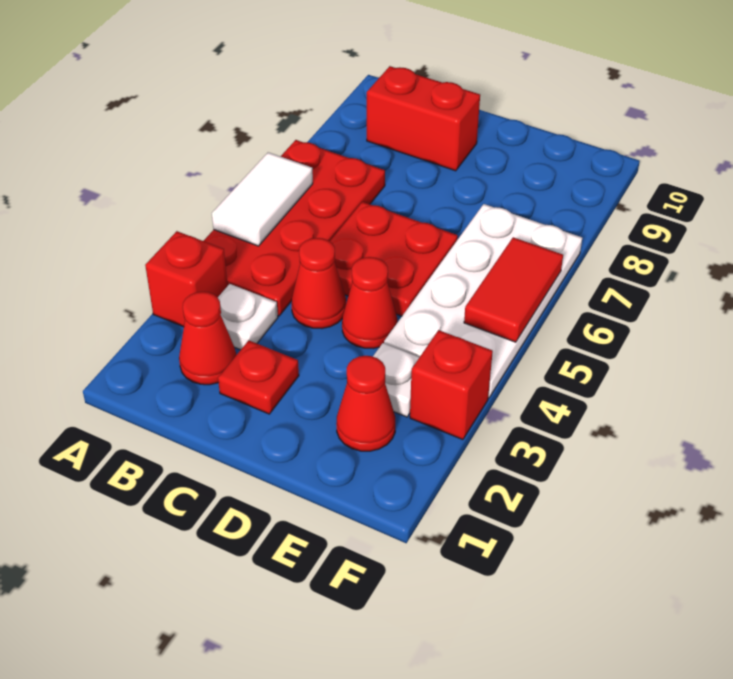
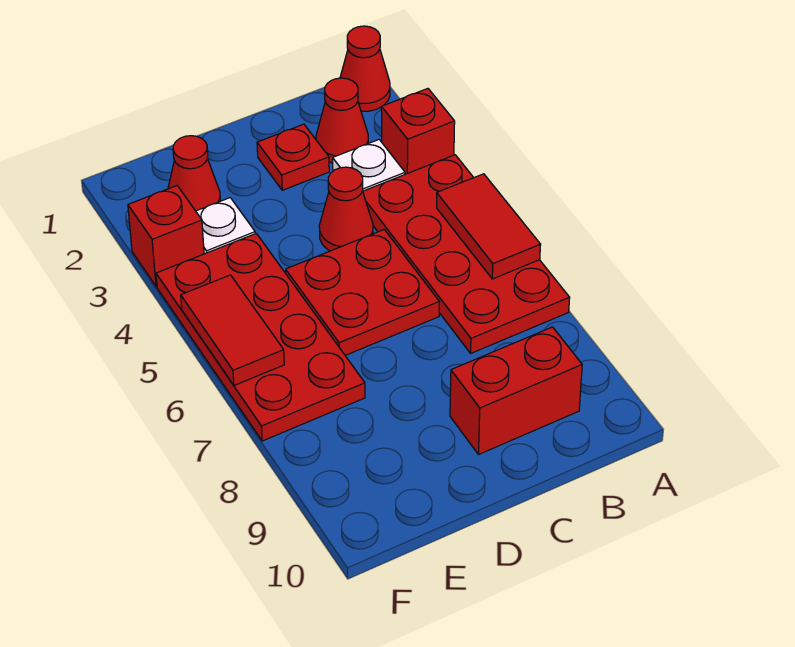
white tile A5:A6 level 2 -> red tile A5:A6 level 2
red cone D4 level 1 -> red cone A1 level 1
white plate E4:F7 level 1 -> red plate E4:F7 level 1

